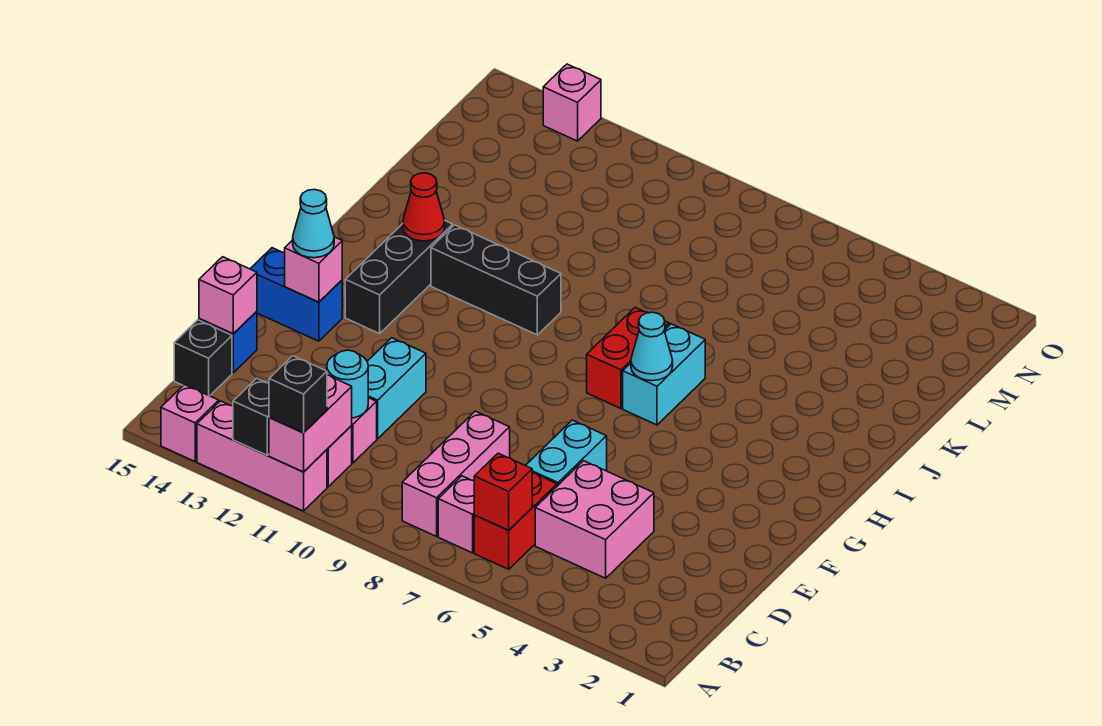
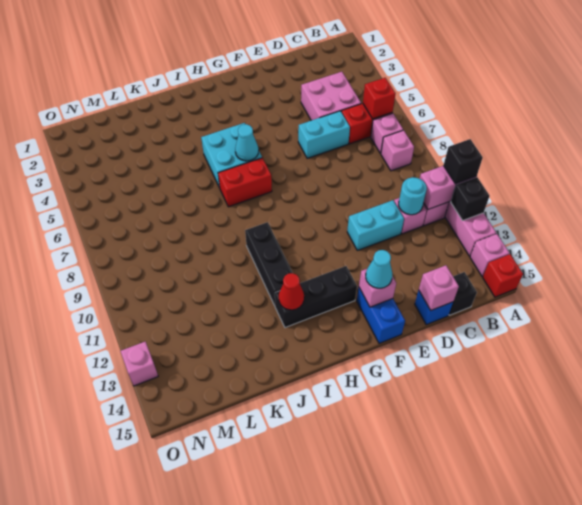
none -> red brick A15 level 1
pink brick B8:D8 level 1 -> pink brick B8 level 1
cyan brick H6:I6 level 1 -> cyan brick H5:I6 level 1

